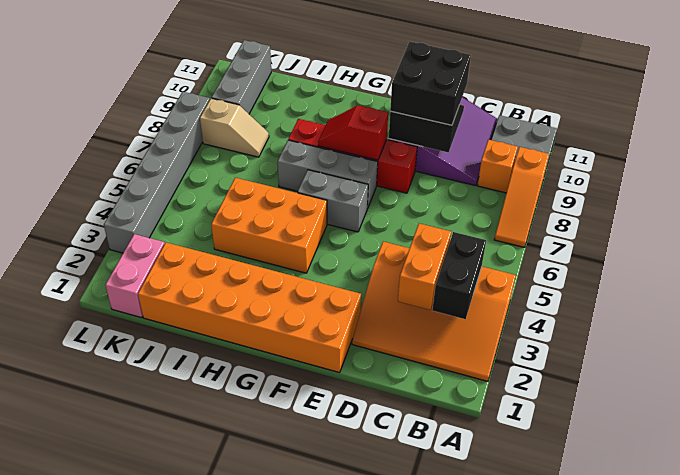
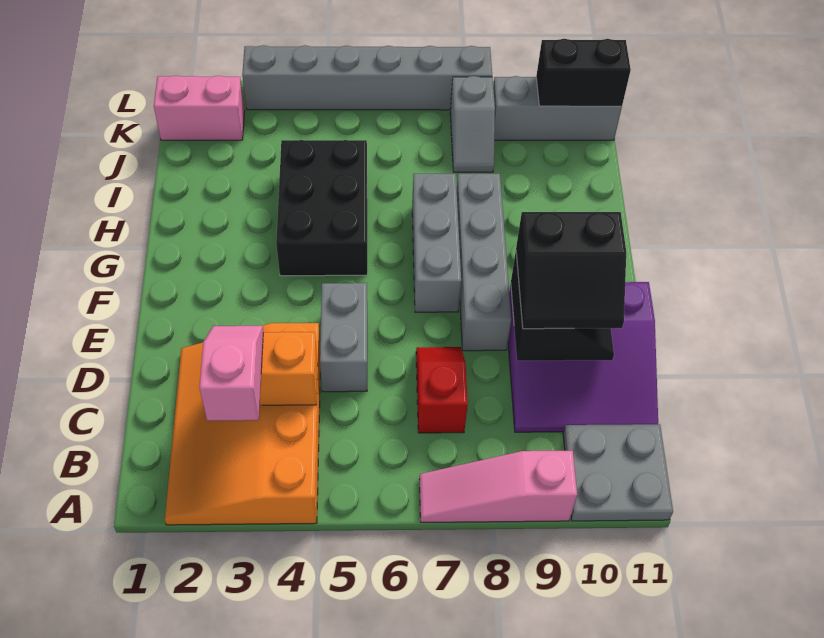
orange slope A7:A9 level 1 top 9 -> pink slope A7:A9 level 1 top 9
black brick B3:B4 level 2 -> black brick K10:K11 level 2
none -> pink slope B3:C3 level 3 top B
orange brick B9 level 1 -> none
black brick D9:E10 level 3 -> black slope D9:E10 level 3 top E
orange brick E1:J2 level 1 -> none
red brick E8:H8 level 1 -> grey brick E8:H8 level 1
grey brick F6:G6 level 1 -> grey brick D5:E5 level 1
red slope F8:G8 level 2 top F -> red slope C7:D7 level 1 top C
orange brick G4:I5 level 1 -> black brick G4:I5 level 1
tan slope J8:K8 level 1 top K -> grey slope J8:K8 level 1 top K

